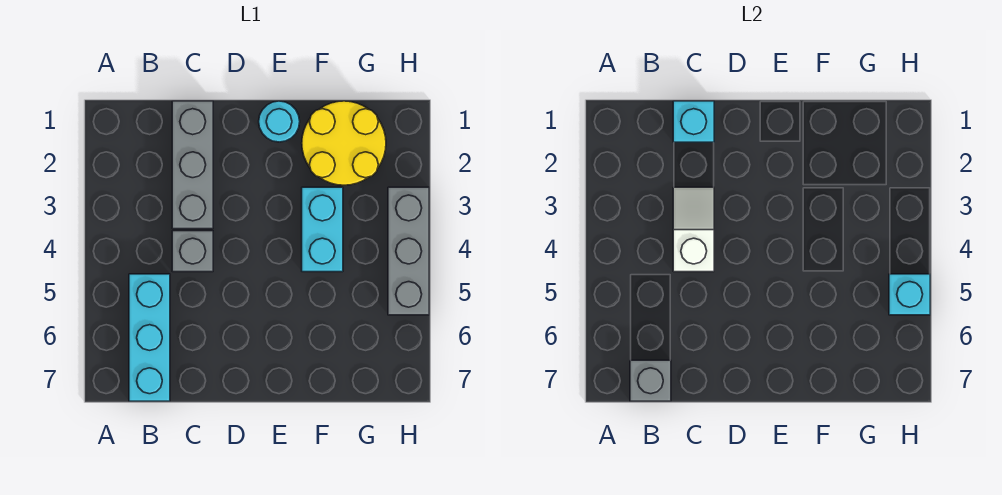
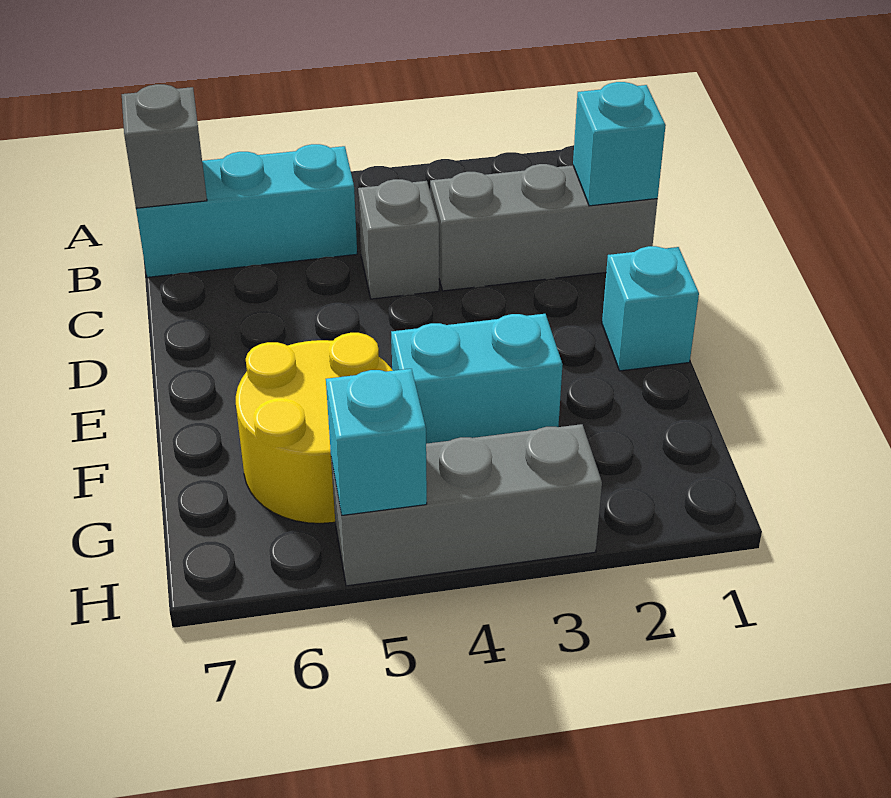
white slope C3:C4 level 2 top 4 -> none
cyan round brick E1 level 1 -> cyan brick E1 level 1
yellow round brick F1:G2 level 1 -> yellow round brick F5:G6 level 1

